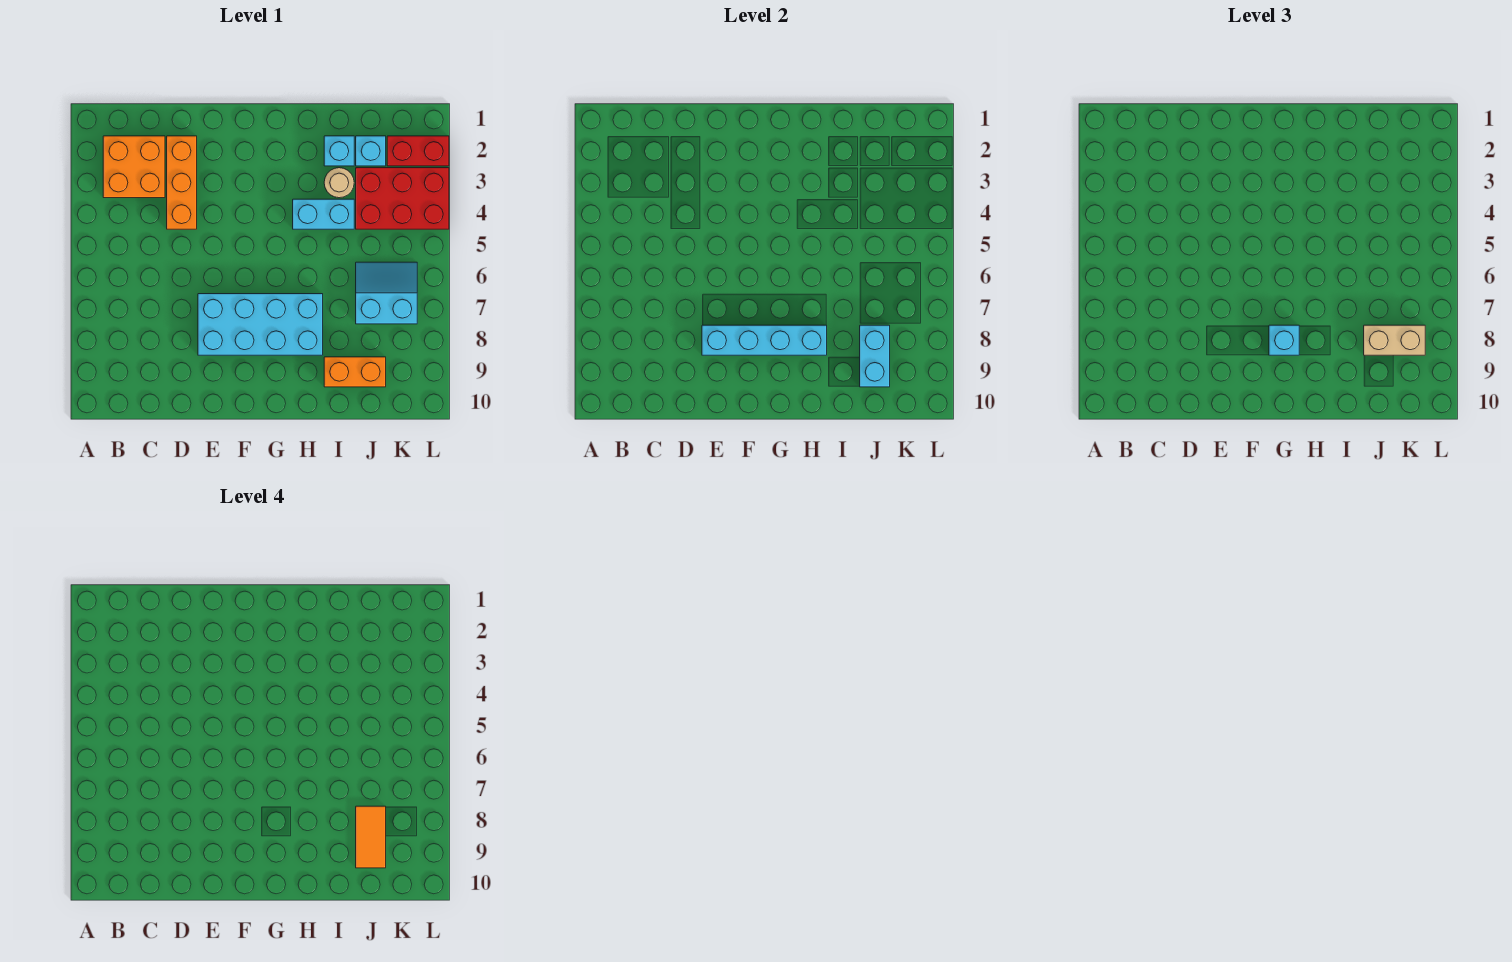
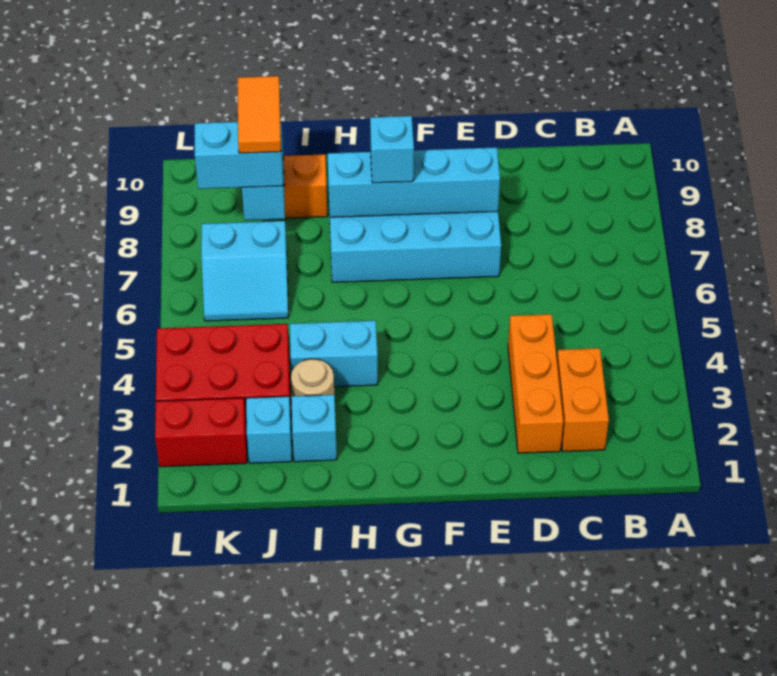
orange brick B2:C3 level 1 -> orange brick C2:C3 level 1
tan brick J8:K8 level 3 -> cyan brick J8:K8 level 3

